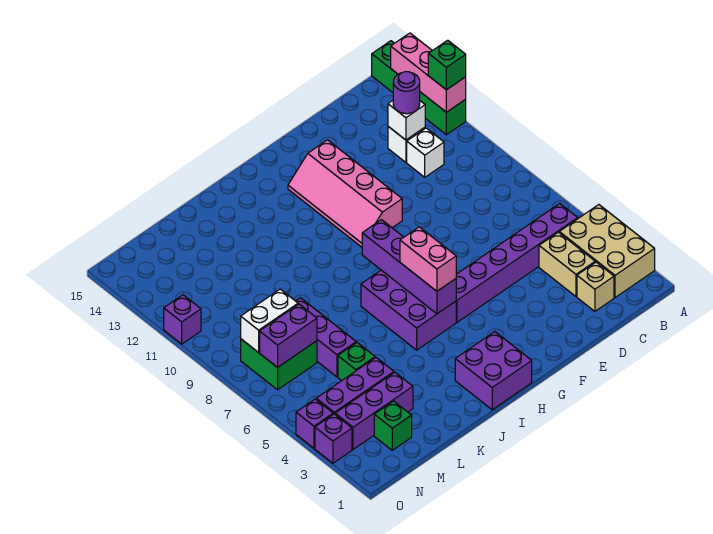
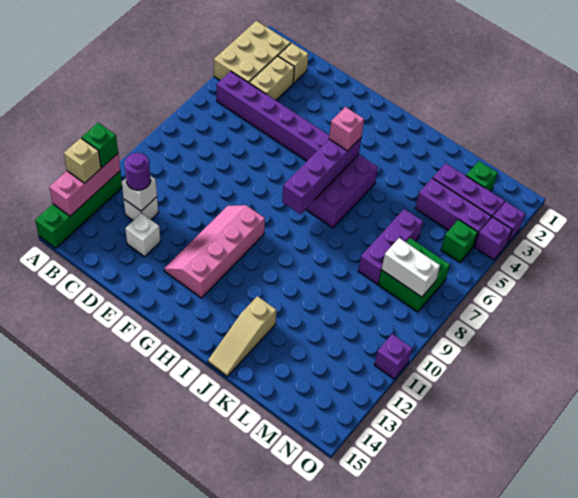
none -> tan brick A13 level 3
white brick C11 level 1 -> white brick D13 level 1
pink slope F10:G13 level 1 top F -> pink slope F10:G13 level 1 top G
purple brick H1:I2 level 1 -> none
pink brick H5:H6 level 3 -> pink brick H5 level 3
none -> tan slope J13:J15 level 1 top 13
green brick L5 level 1 -> green brick N5 level 1
purple brick M7:N7 level 2 -> none

